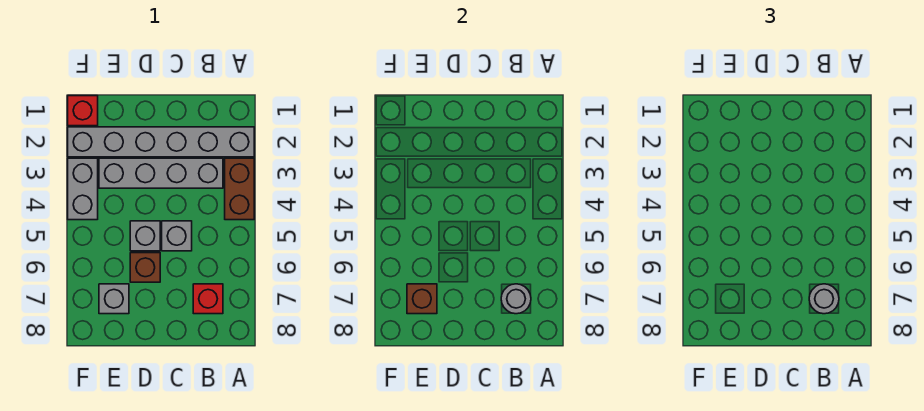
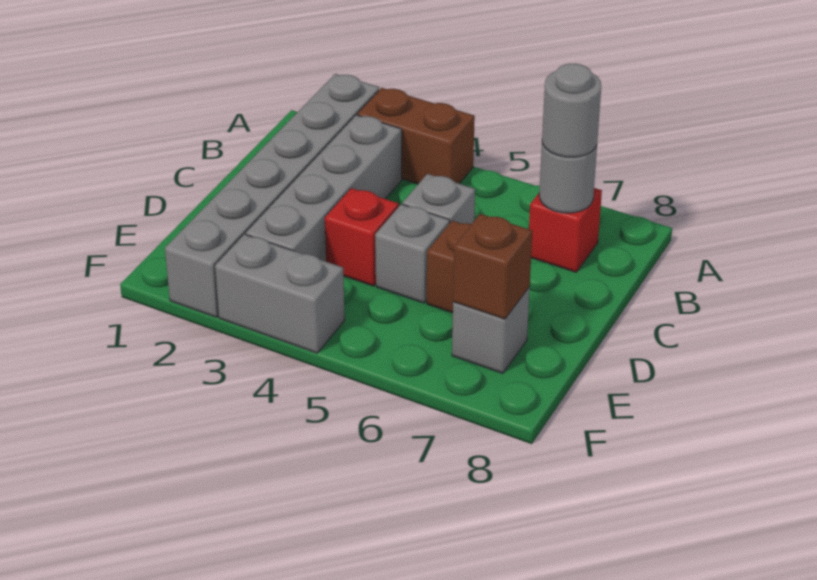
red brick F1 level 1 -> red brick D4 level 1

